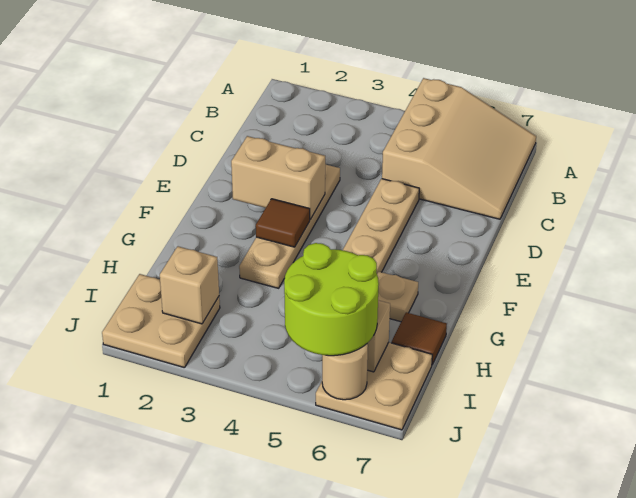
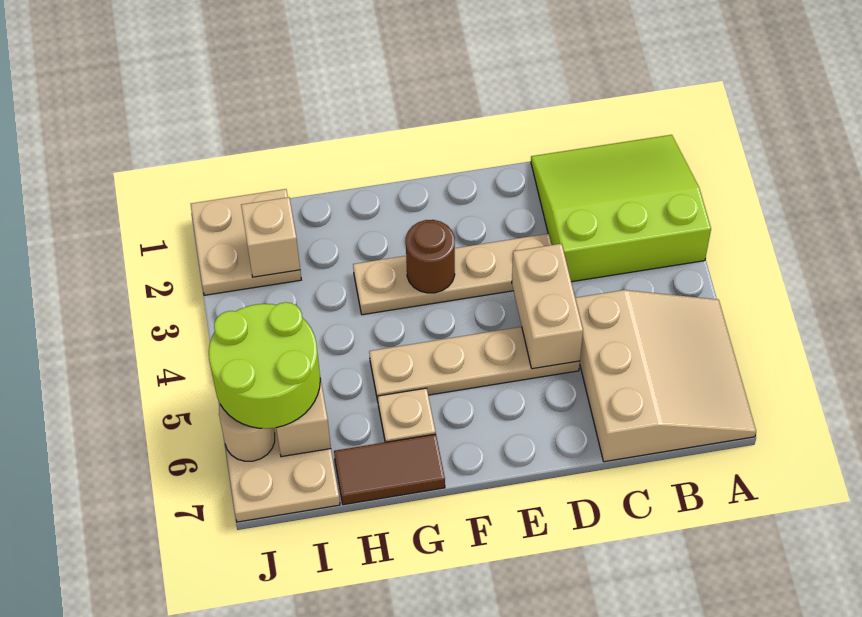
none -> lime slope A1:C3 level 1 top 3
tan slope A5:C7 level 1 top 5 -> tan slope A5:C7 level 1 top C
tan brick E2:E3 level 2 -> tan brick D4:D5 level 2
brown tile F3 level 2 -> brown round brick F3 level 2
brown tile H7 level 1 -> brown tile G7:H7 level 1

